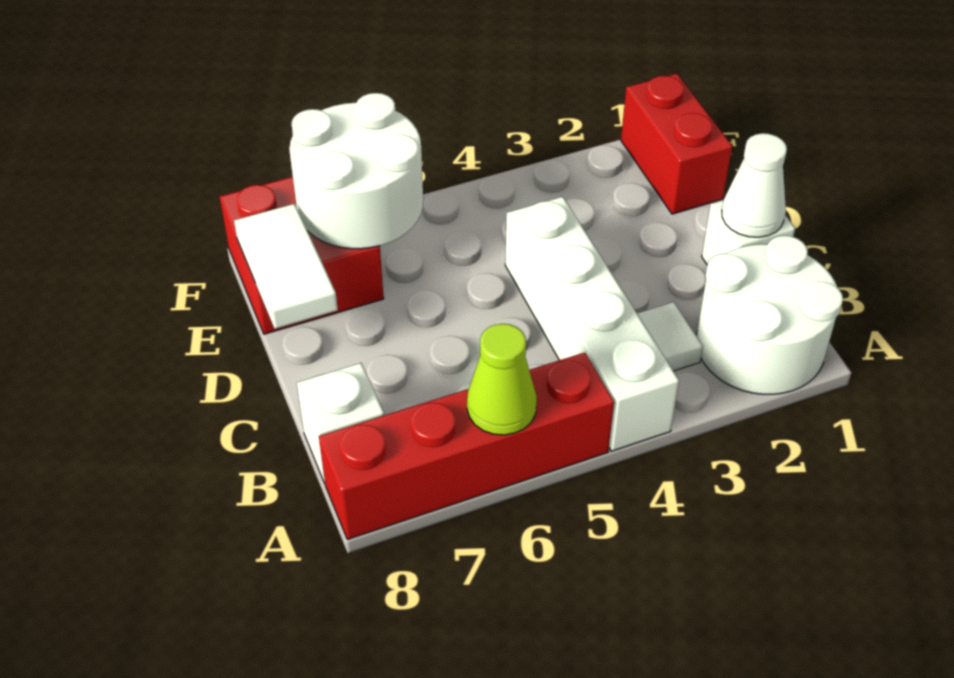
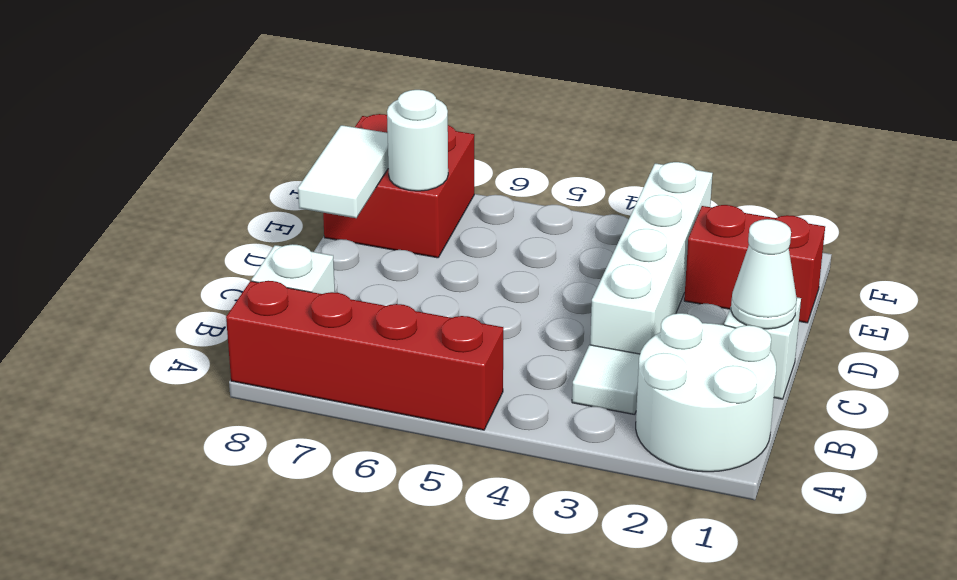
white brick A4:D4 level 1 -> white brick C3:F3 level 1
lime cone A6 level 2 -> none
red brick E1:F1 level 1 -> red brick E1:E2 level 1
white round brick E6:F7 level 2 -> white round brick E7 level 2

